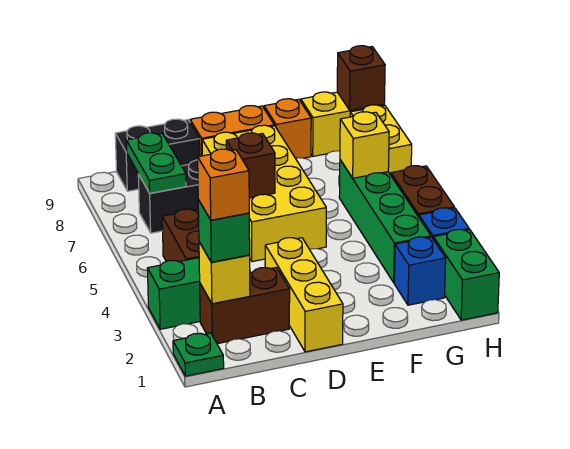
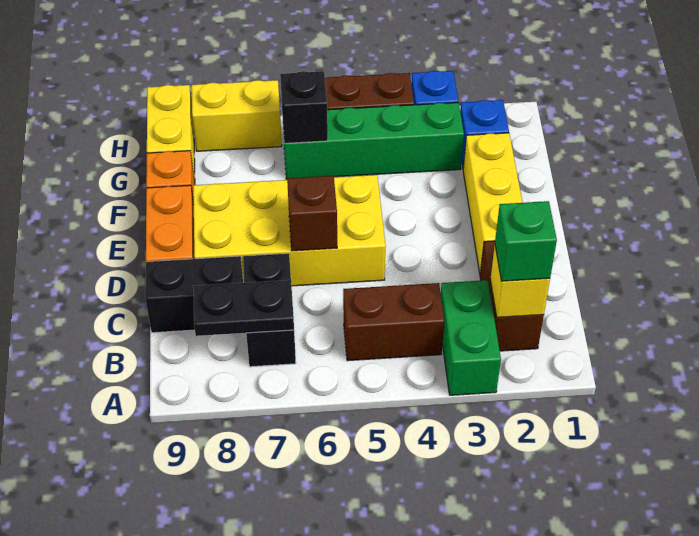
green plate A1 level 1 -> none
orange brick B2 level 4 -> none
green plate B7:B8 level 2 -> black plate B7:B8 level 2
black brick B9:C9 level 1 -> black brick C8:C9 level 1
yellow brick D1:D3 level 1 -> yellow brick D2:F2 level 1
yellow brick G6 level 2 -> black brick G6 level 2
green brick H1:H2 level 1 -> none
brown brick H9 level 2 -> none

